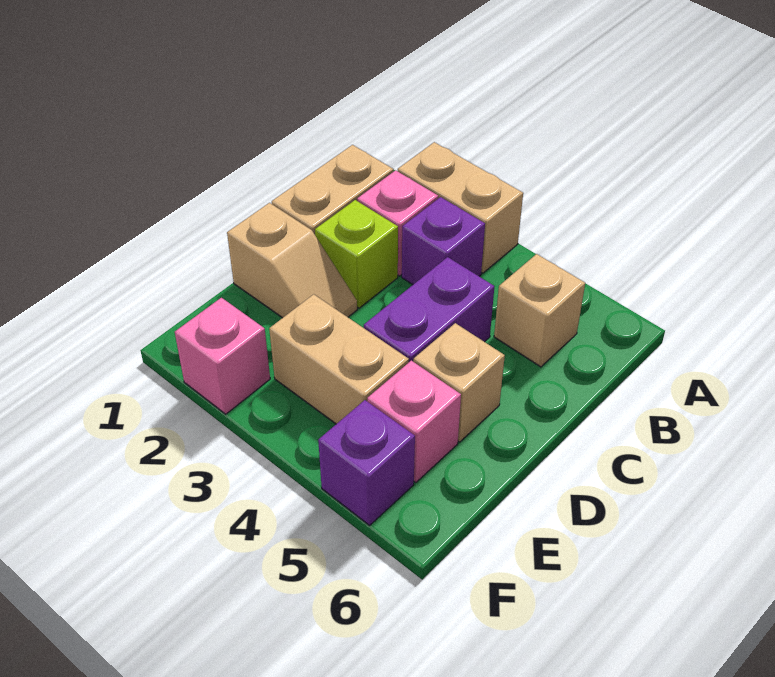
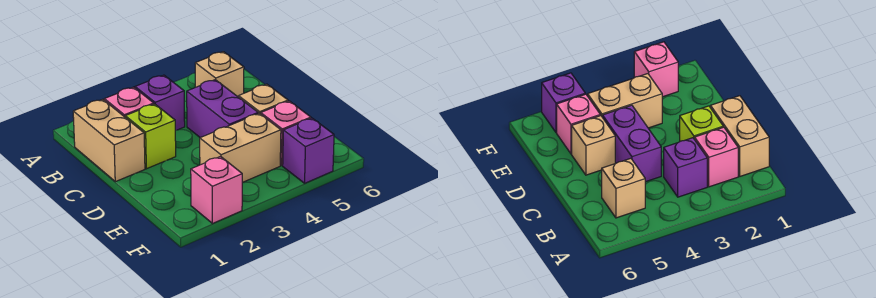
tan brick A2:A3 level 1 -> none
tan slope D1:D2 level 1 top 1 -> none

